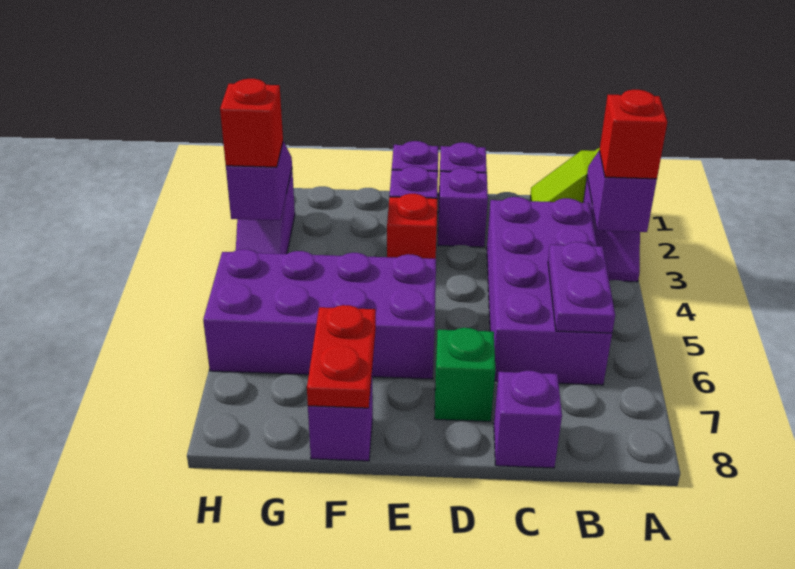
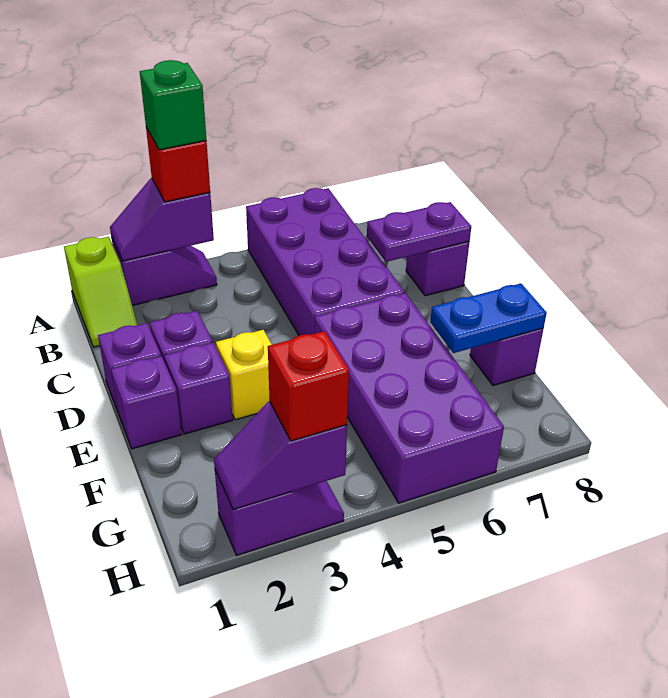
purple brick B3:C6 level 1 -> purple brick A5:D6 level 1
purple plate B5:B6 level 2 -> purple plate C7:C8 level 2
green brick D7 level 1 -> green brick A3 level 4
red brick E3 level 1 -> yellow brick E3 level 1
red plate F7:F8 level 2 -> blue plate F7:F8 level 2

